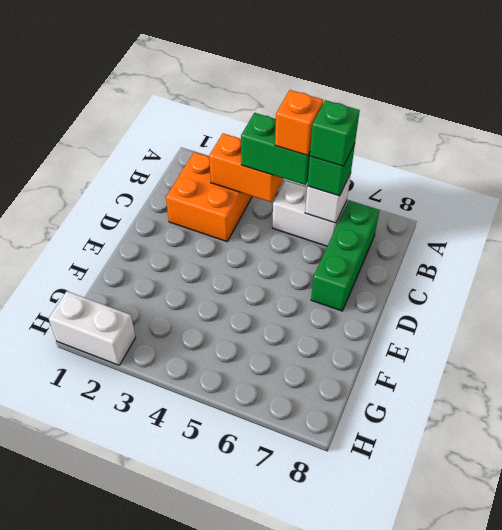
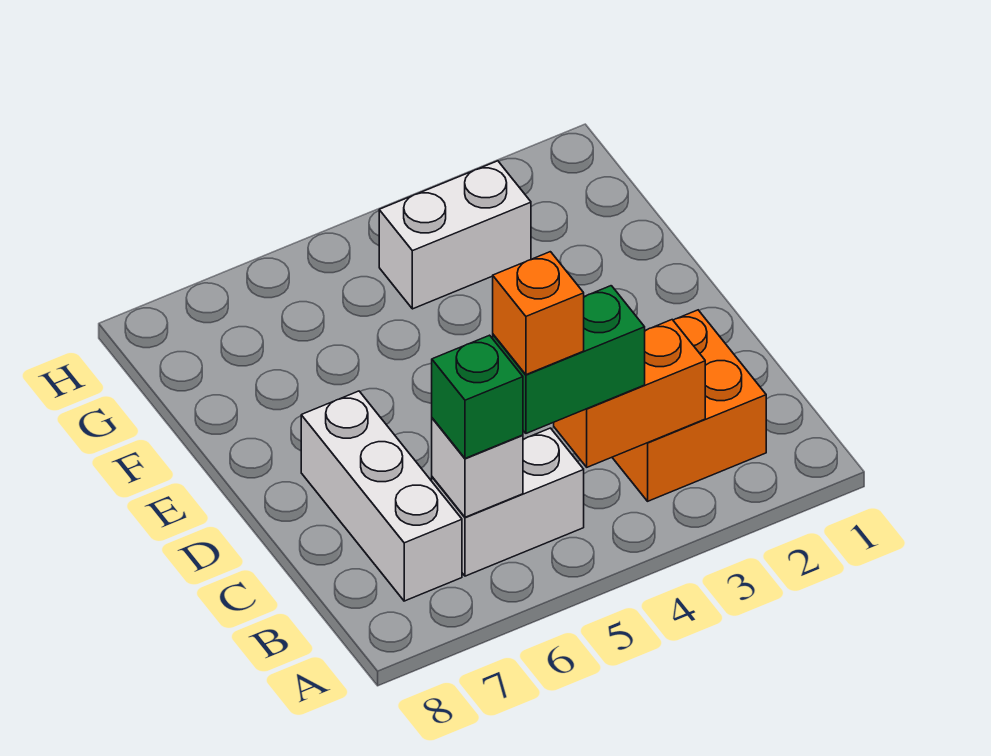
green brick B6 level 4 -> none
green brick B7:D7 level 1 -> white brick B7:D7 level 1
white brick H1:H2 level 1 -> white brick G3:G4 level 1

